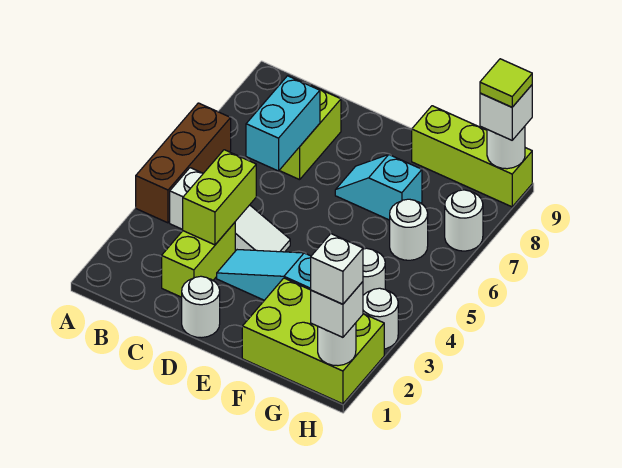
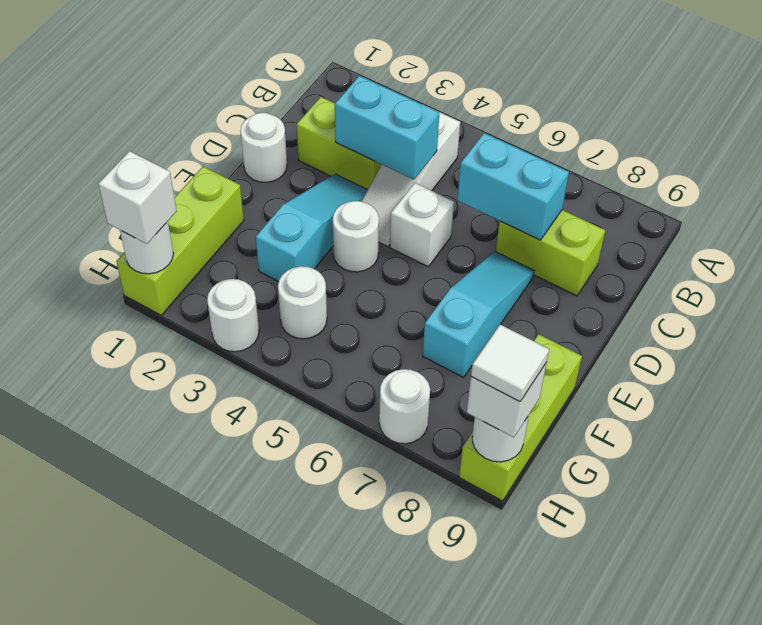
brown brick A4:A6 level 1 -> none
lime brick C3:C4 level 2 -> cyan brick C3:C4 level 2
cyan slope E7:F7 level 1 top F -> cyan slope D7:F7 level 1 top F
lime brick F1:H2 level 1 -> lime brick F1:H1 level 1
white round brick G6 level 1 -> white round brick E4 level 1
white brick H1 level 4 -> white brick D5 level 1
lime tile H9 level 4 -> white tile H9 level 4

